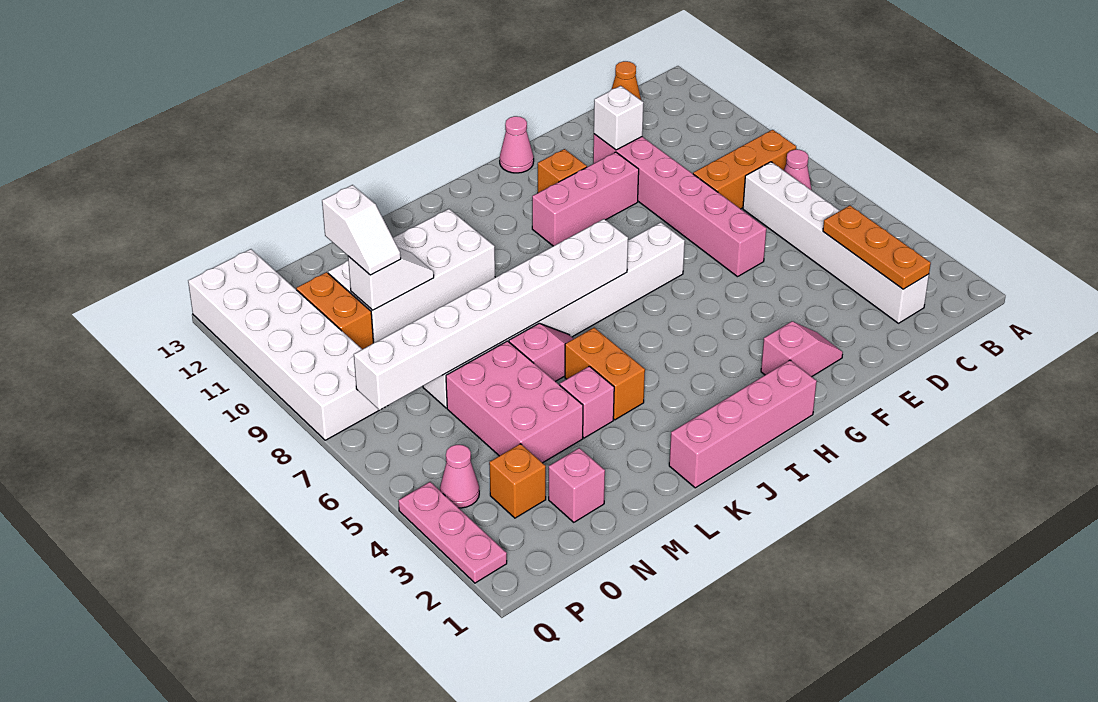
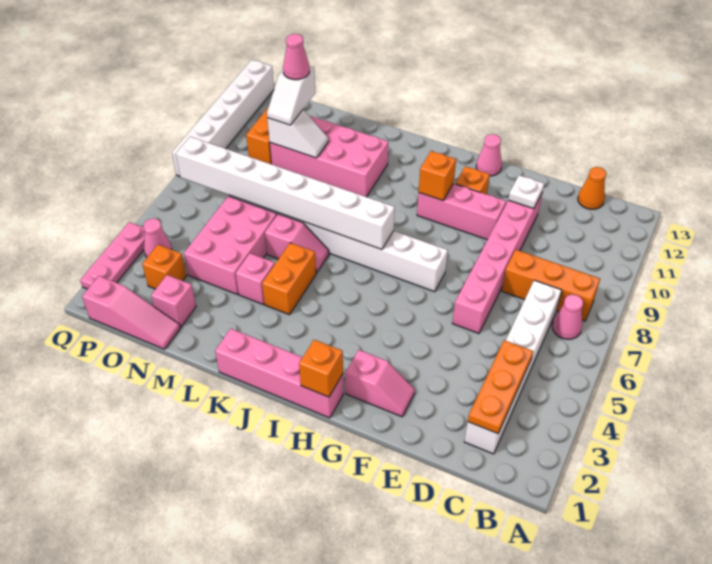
white brick E11 level 2 -> white plate E11 level 2
none -> orange brick H1 level 2
none -> orange brick H10 level 2
white brick K10:N11 level 1 -> pink brick K10:N11 level 1
none -> pink slope N1:P1 level 1 top P
none -> pink cone N11 level 4
white brick P8:Q13 level 1 -> white brick Q8:Q13 level 1

